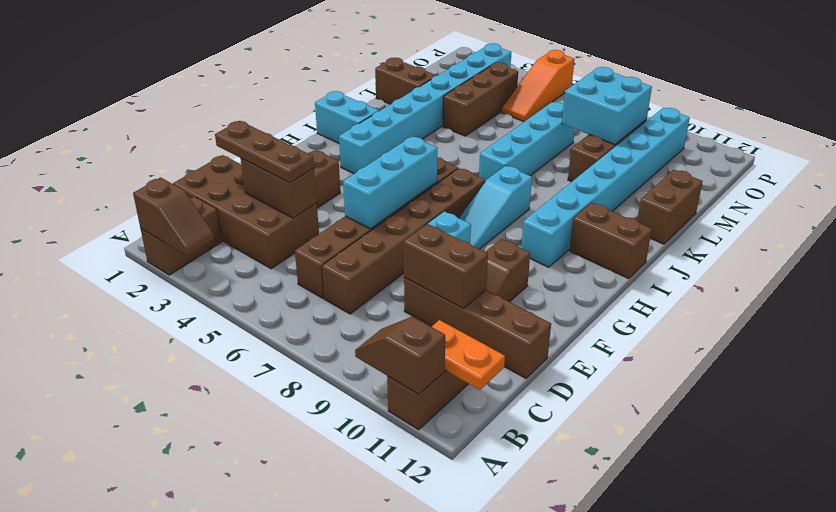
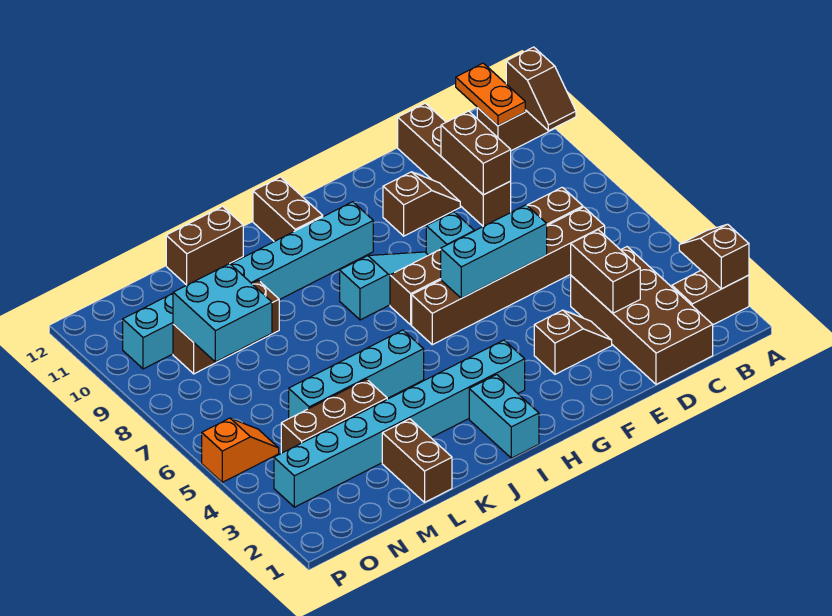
brown plate D2:D4 level 3 -> none
cyan brick J7:M7 level 1 -> cyan brick J5:M5 level 1
orange slope N5:P5 level 1 top P -> orange slope O5:P5 level 1 top P

